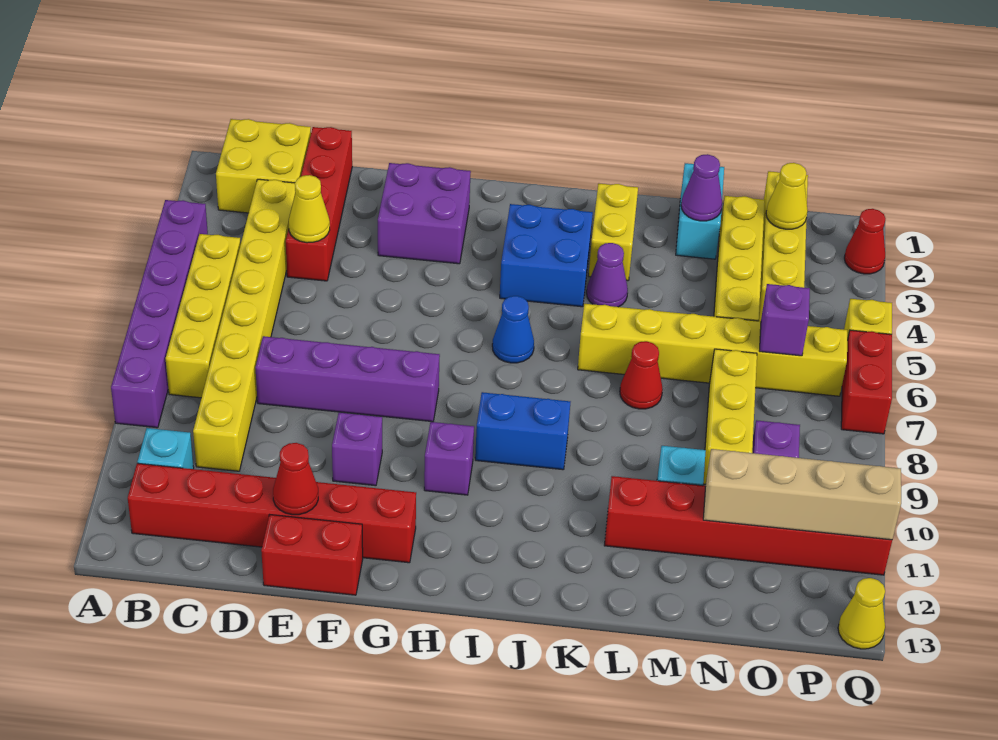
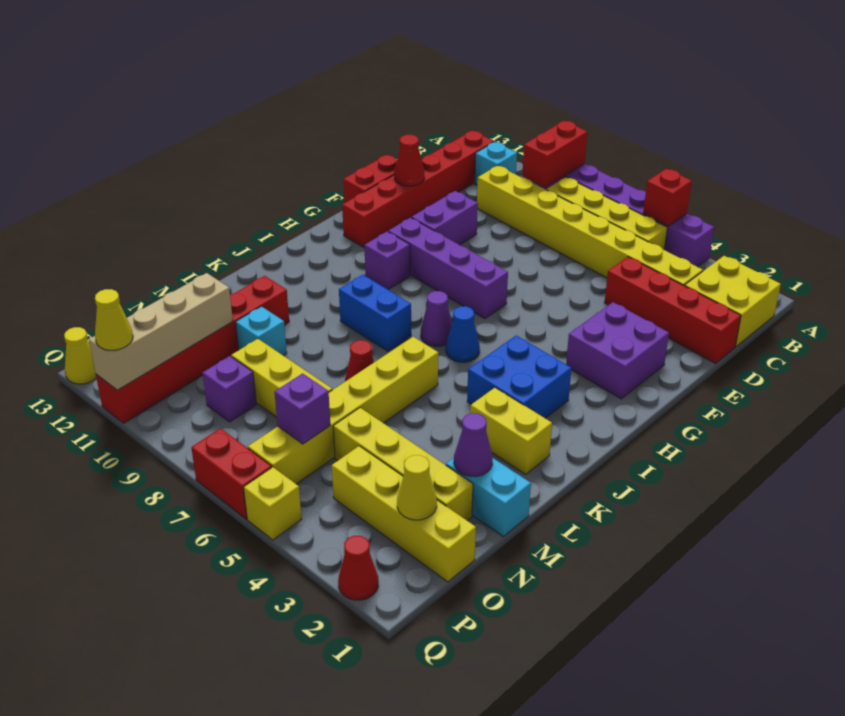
none -> red brick A5 level 2
none -> red brick A9:B9 level 2
yellow cone D4 level 2 -> yellow cone Q11 level 3
purple brick D8:G8 level 1 -> purple brick G7:G10 level 1
purple brick F10 level 1 -> purple brick E10:F10 level 1
blue brick I9:J9 level 1 -> blue brick J8:J9 level 1
purple cone K4 level 1 -> purple cone I7 level 1

